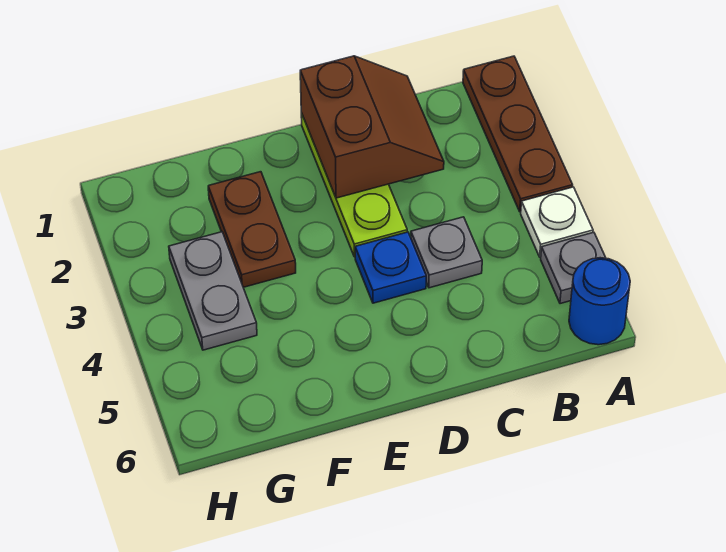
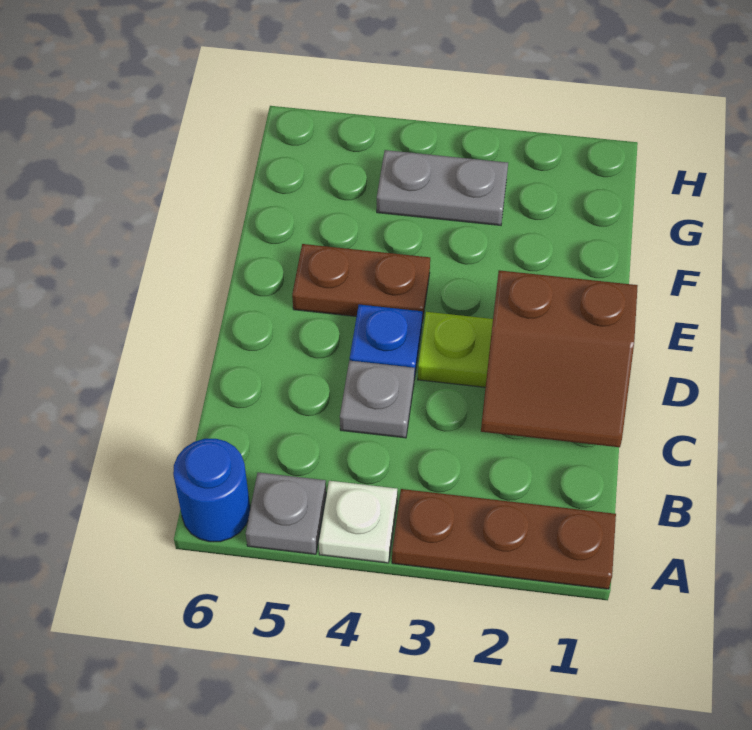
brown plate F2:F3 level 1 -> brown plate E4:E5 level 1

